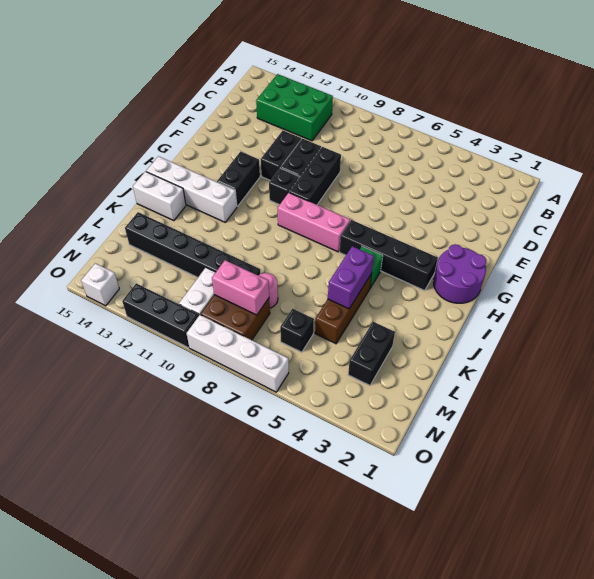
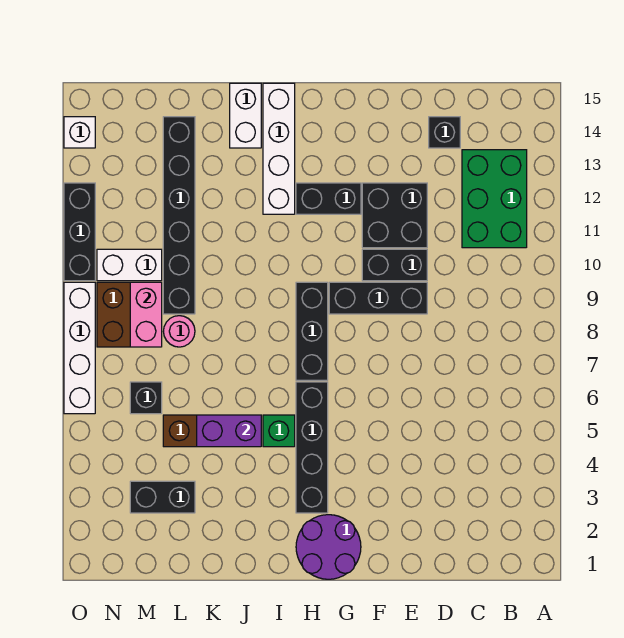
black brick E11:F11 level 1 -> black brick E11:F12 level 1
black brick G10 level 1 -> black brick D14 level 1
pink brick H7:H9 level 1 -> black brick H7:H9 level 1

